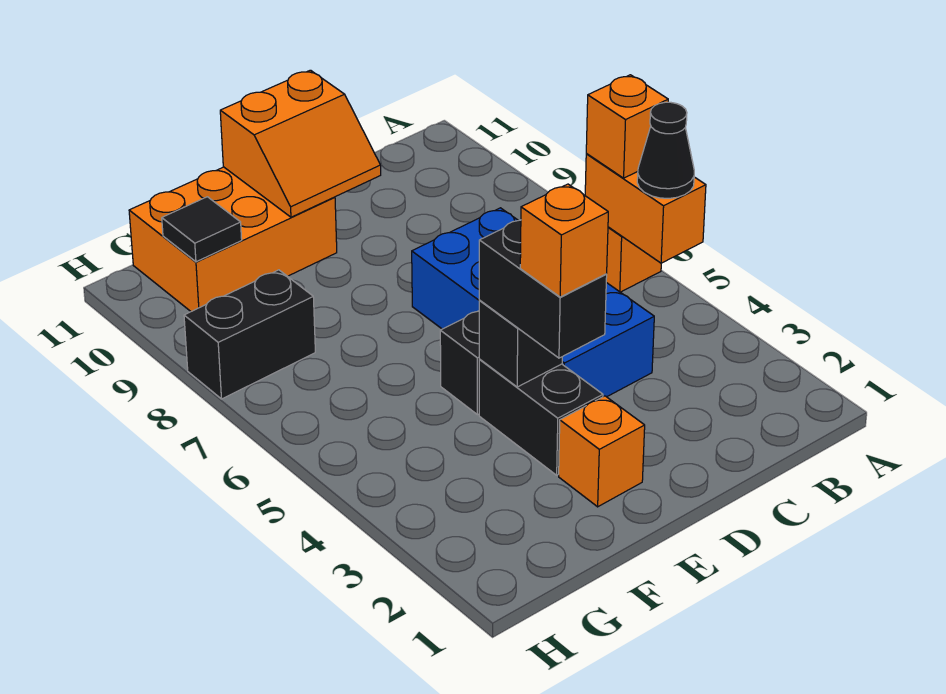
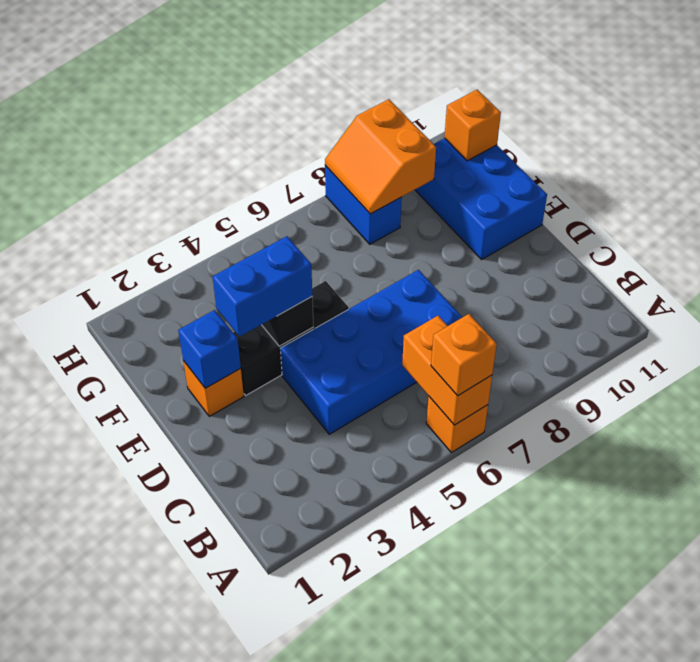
orange brick A5:A6 level 2 -> orange brick A6:B6 level 2
black cone A5 level 3 -> none
orange slope D10:E11 level 2 top 11 -> orange slope G8:H9 level 2 top 9
none -> blue brick E2 level 2
black brick E3:E4 level 3 -> blue brick E3:E4 level 3
orange brick E3 level 4 -> orange brick G11 level 2
orange brick E10:G11 level 1 -> blue brick E10:G11 level 1
black brick G8:H8 level 1 -> blue brick G8:H8 level 1
black tile G10 level 2 -> none

